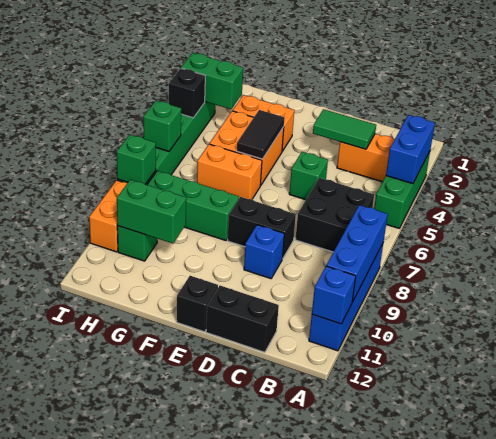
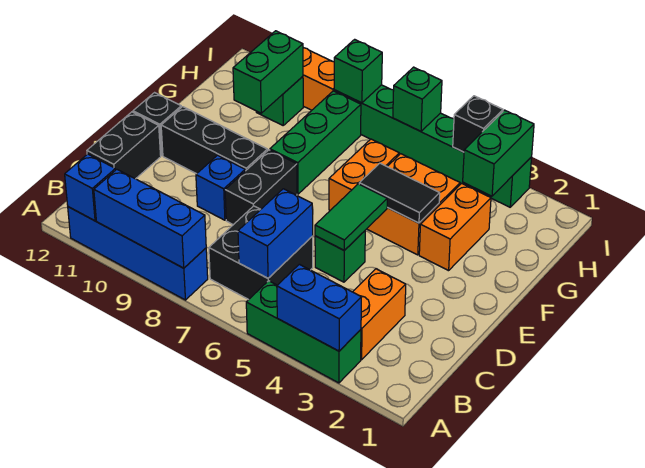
none -> blue brick B6:C6 level 2
green tile C3:D3 level 2 -> green tile D5:E5 level 2
none -> black brick E9:E11 level 1

